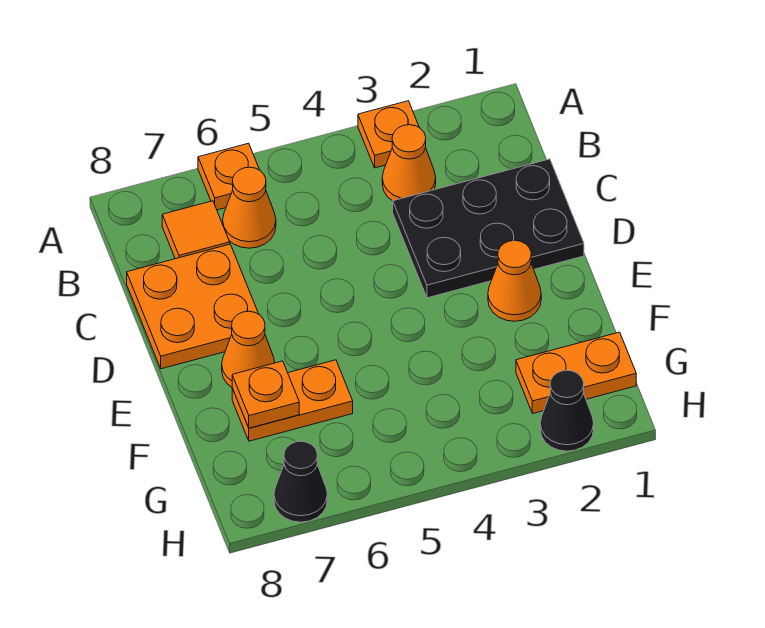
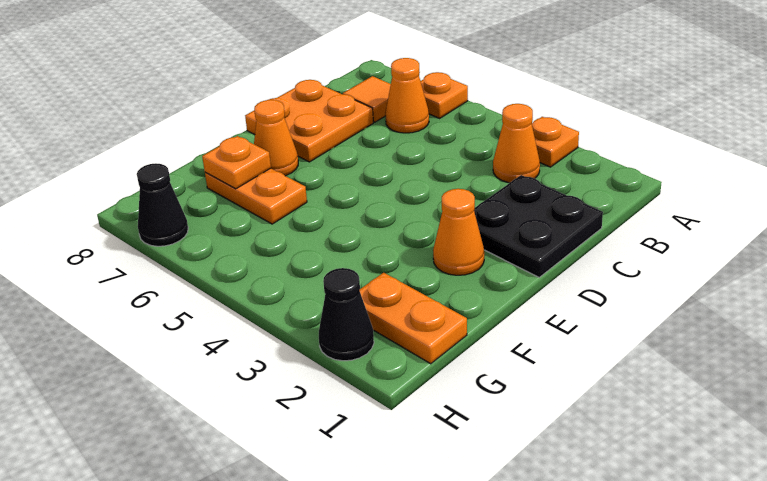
black plate C1:D3 level 1 -> black plate C1:D2 level 1

